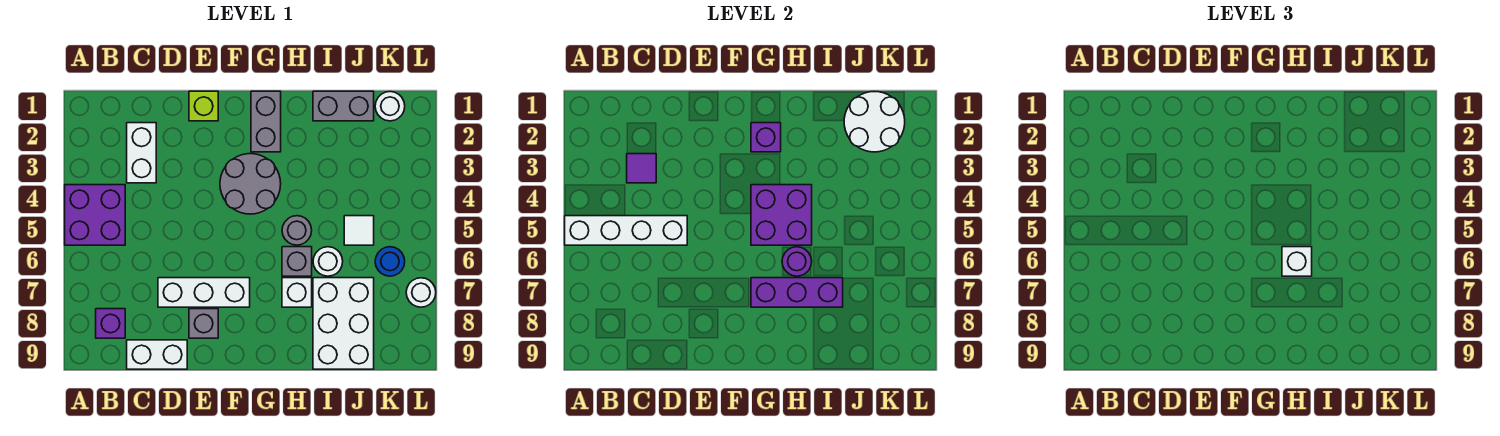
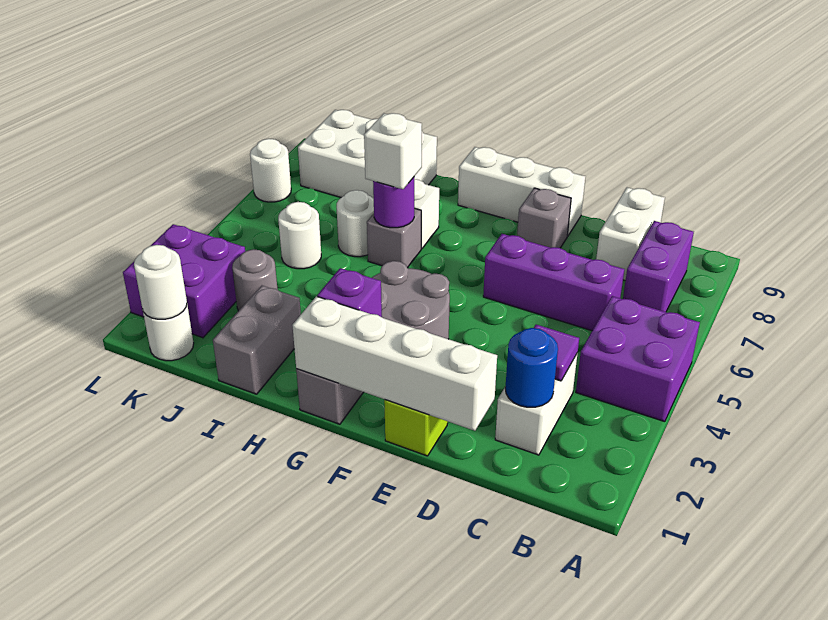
white brick A5:D5 level 2 -> white brick D1:G1 level 2
purple brick B8 level 1 -> purple brick B7:B8 level 1
white brick C9:D9 level 1 -> white brick C8:C9 level 1
white brick D7:F7 level 1 -> white brick E9:G9 level 1
purple brick G4:H5 level 2 -> purple brick K2:L3 level 1
purple brick G7:I7 level 2 -> purple brick C6:E6 level 1
grey round brick H5 level 1 -> grey round brick J3 level 1
grey brick I1:J1 level 1 -> grey brick I1:I2 level 1
white brick I7:J9 level 1 -> white brick I8:K9 level 1
white round brick J1:K2 level 2 -> white round brick K1 level 2
white tile J5 level 1 -> white round brick J5 level 1
blue round brick K6 level 1 -> blue round brick C2 level 2

